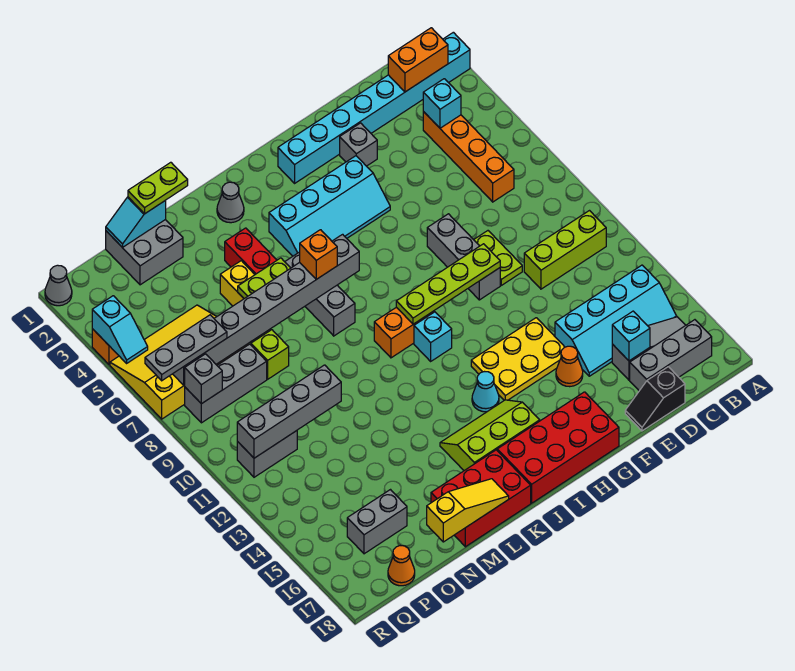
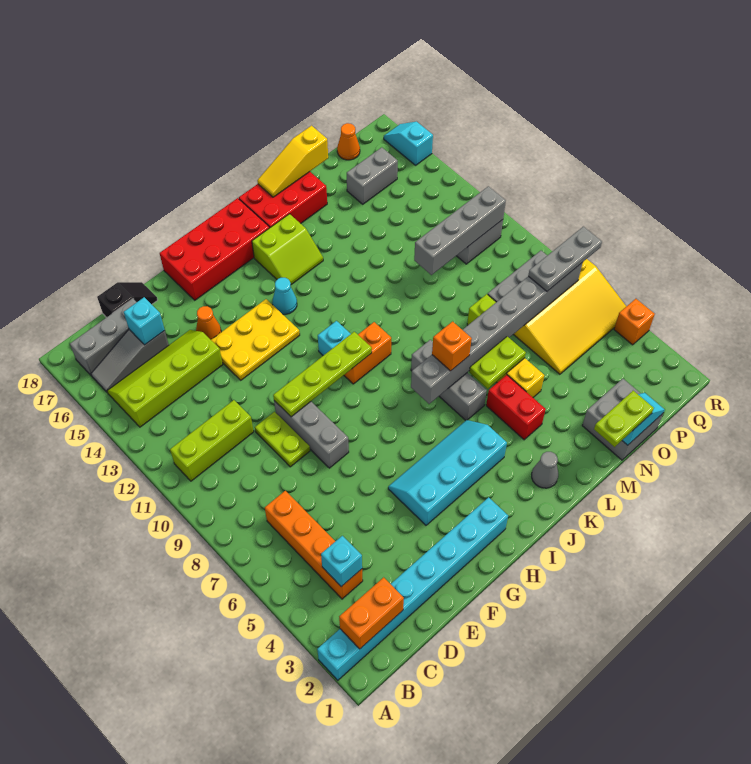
cyan slope B14:E15 level 1 top 14 -> lime slope B14:E15 level 1 top 14
grey brick F3 level 1 -> none
lime slope I15:K16 level 1 top 16 -> lime slope J15:K16 level 1 top 16
grey brick Q8 level 2 -> none
grey cone R1 level 1 -> none
cyan slope R4:R5 level 2 top 4 -> cyan slope R16:R17 level 1 top 16

